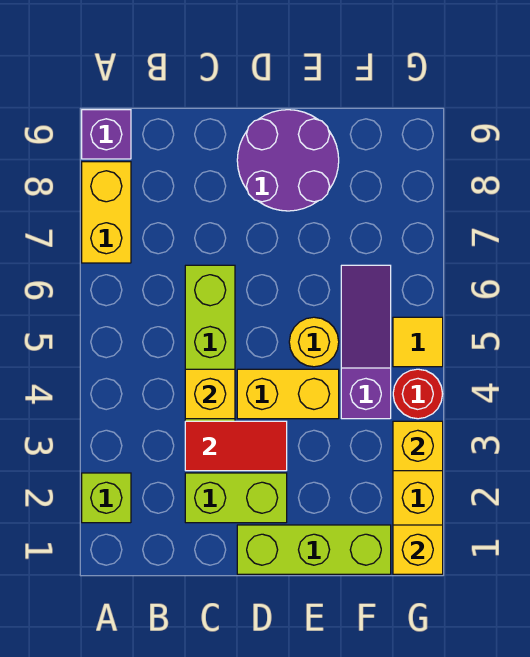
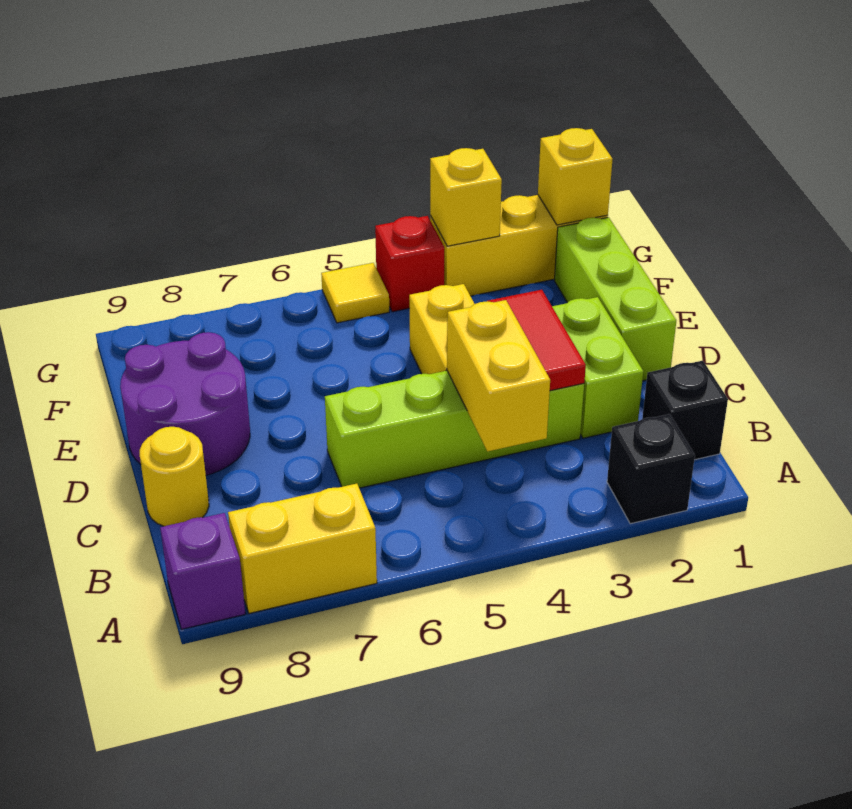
lime brick A2 level 1 -> black brick A2 level 1
none -> black brick B1 level 1
yellow brick C4 level 2 -> yellow brick B4:C4 level 2
yellow round brick E5 level 1 -> yellow round brick C9 level 1
purple slope F4:F6 level 1 top 4 -> none
red round brick G4 level 1 -> red brick G4 level 1

